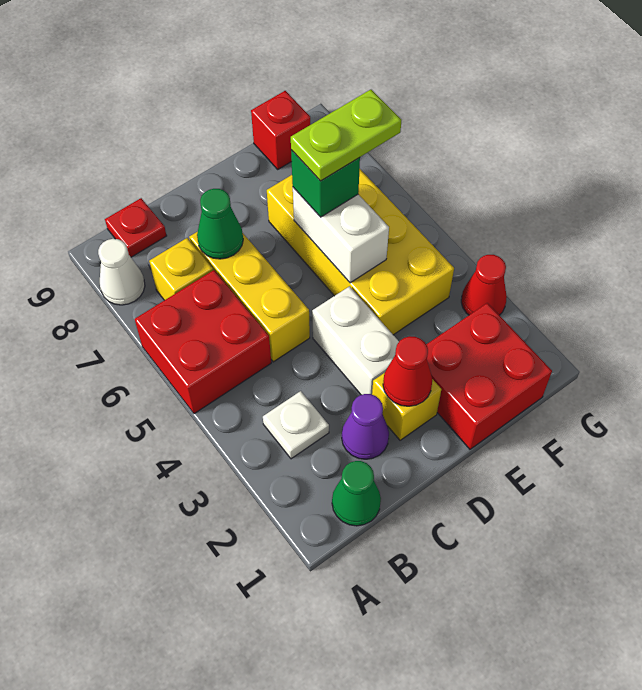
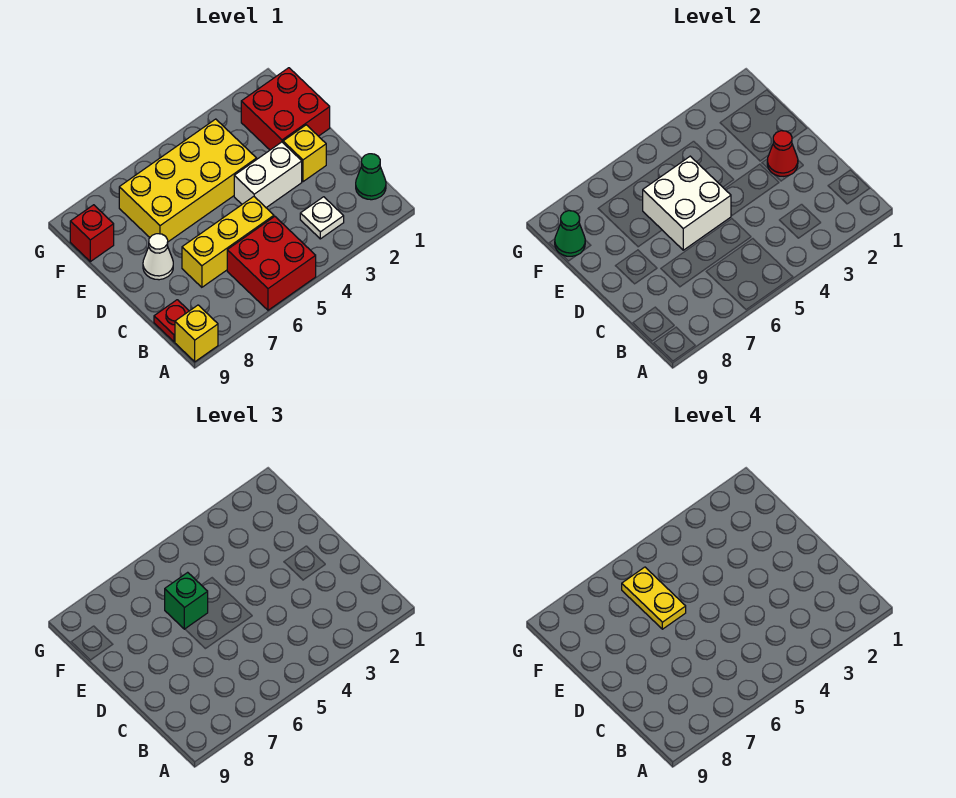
white cone A8 level 1 -> white cone D8 level 1
yellow brick B7 level 1 -> yellow brick A9 level 1
purple cone C2 level 1 -> none
green cone C7 level 2 -> green cone F9 level 2
white brick E5:E6 level 2 -> white brick D5:E6 level 2
lime plate E6:F6 level 4 -> yellow plate E6:F6 level 4
red cone G3 level 1 -> none

